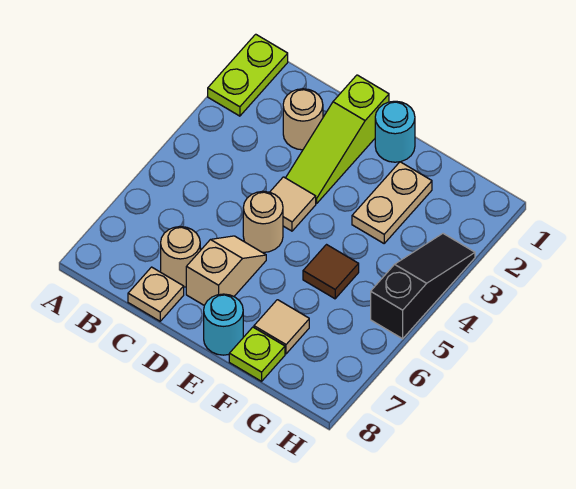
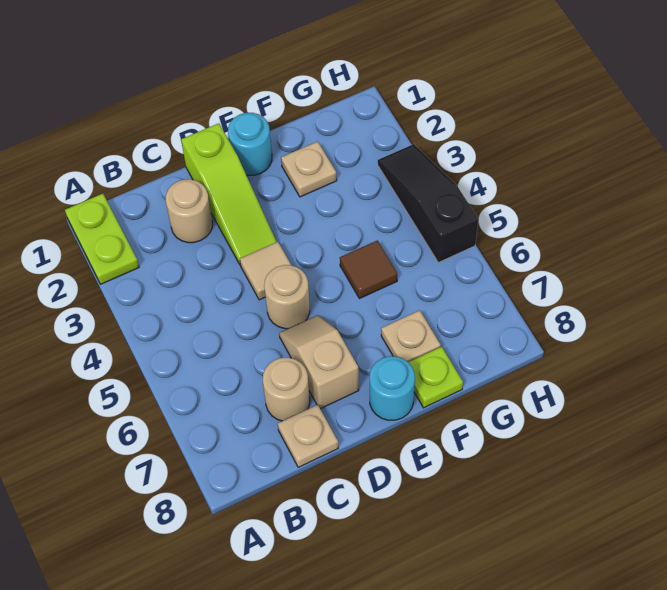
tan plate F2:F3 level 1 -> tan plate F2 level 1
tan tile F7 level 1 -> tan plate F7 level 1

